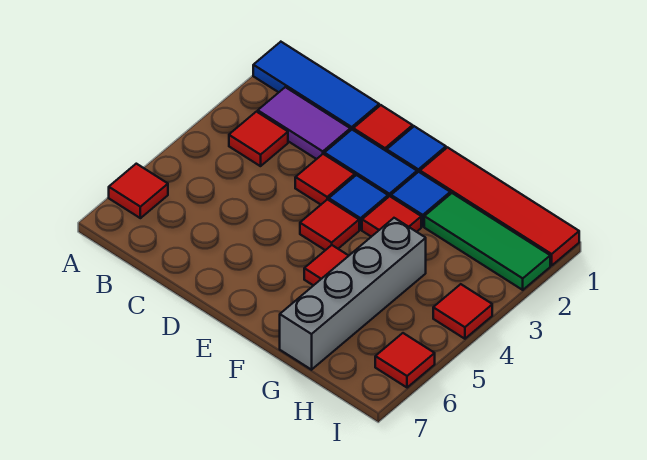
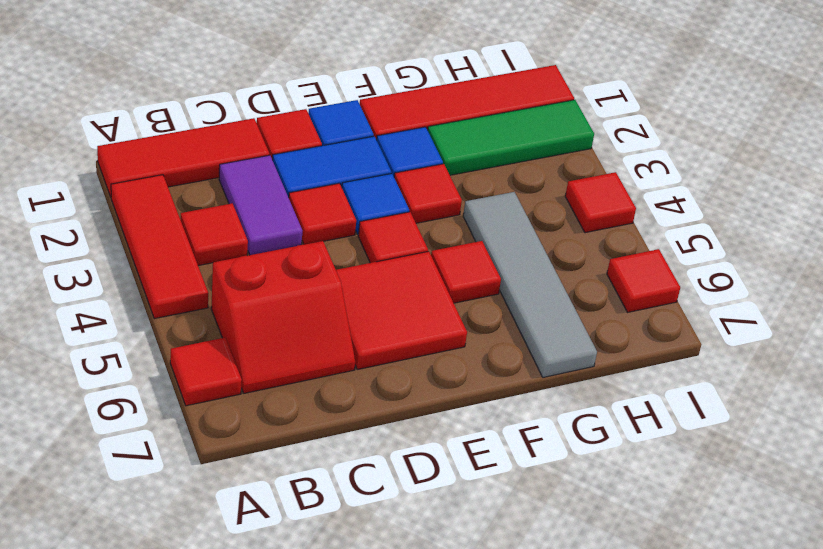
blue tile A1:C1 level 1 -> red tile A1:C1 level 1
none -> red tile A2:A4 level 1
purple tile B2:C2 level 1 -> purple tile C2:C3 level 1
none -> red slope B5:C6 level 1 top 5
none -> red tile D5:E6 level 1
grey brick G4:G7 level 1 -> grey tile G4:G7 level 1

